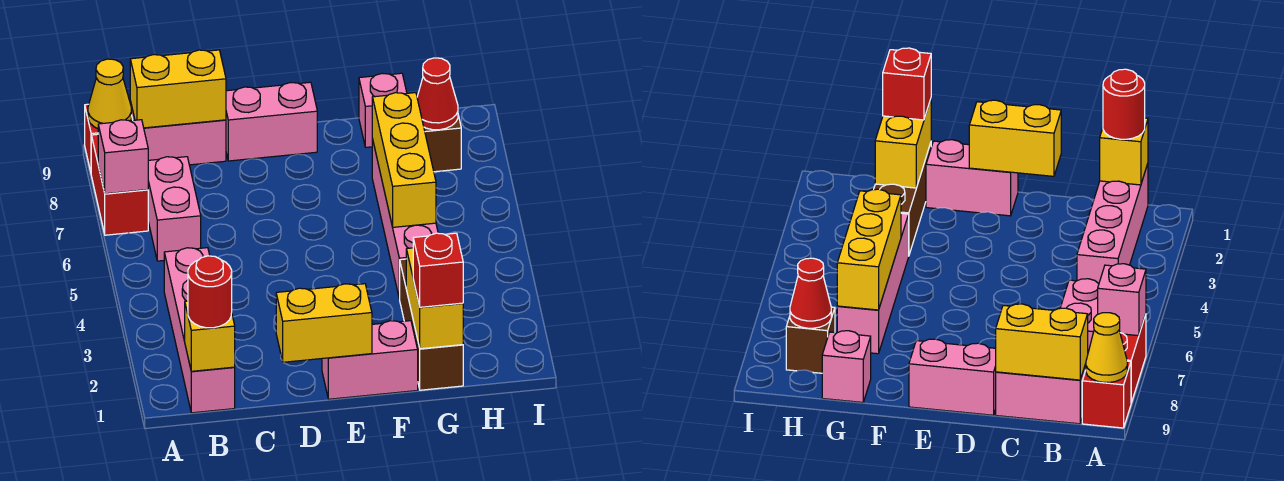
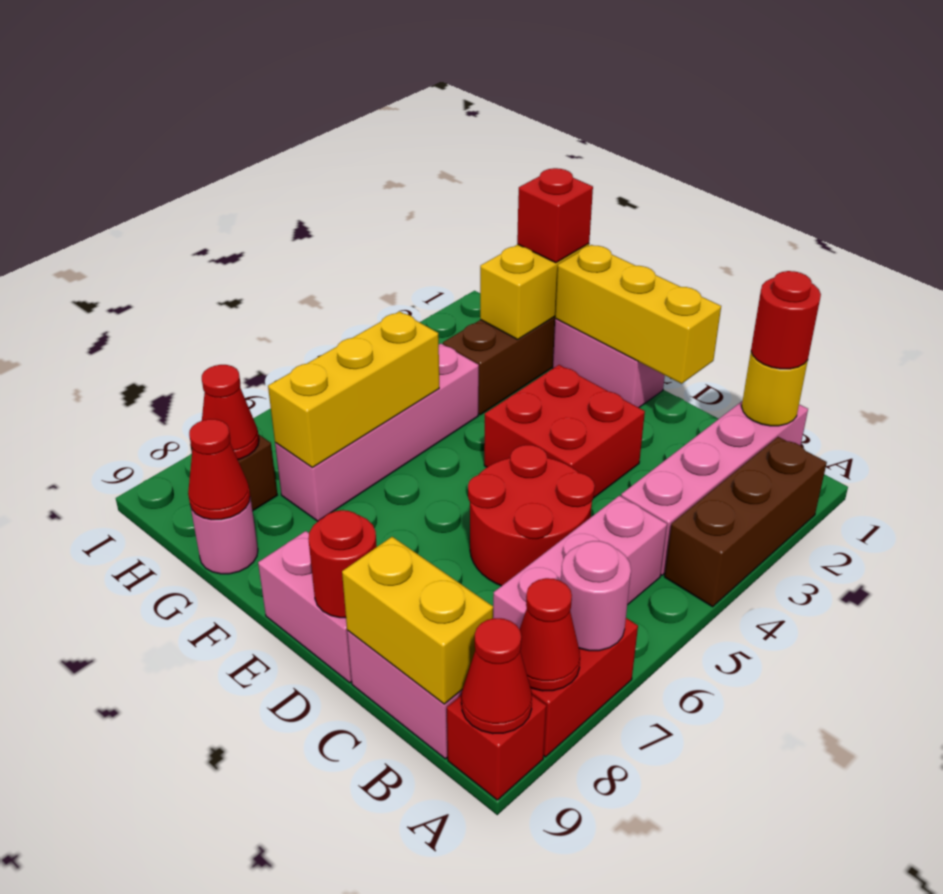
none -> brown brick A2:A4 level 1
pink brick A7 level 2 -> pink round brick A7 level 2
none -> red cone A8 level 2
yellow cone A9 level 2 -> red cone A9 level 2
yellow brick B1 level 2 -> yellow round brick B1 level 2
pink brick B6:B7 level 1 -> pink brick B5:B7 level 1
none -> red round brick C5:D6 level 1
yellow brick D1:E1 level 2 -> yellow brick D1:F1 level 2
none -> red brick D3:E4 level 1
none -> red round brick D9 level 2
pink brick G9 level 1 -> pink round brick G9 level 1
none -> red cone G9 level 2

